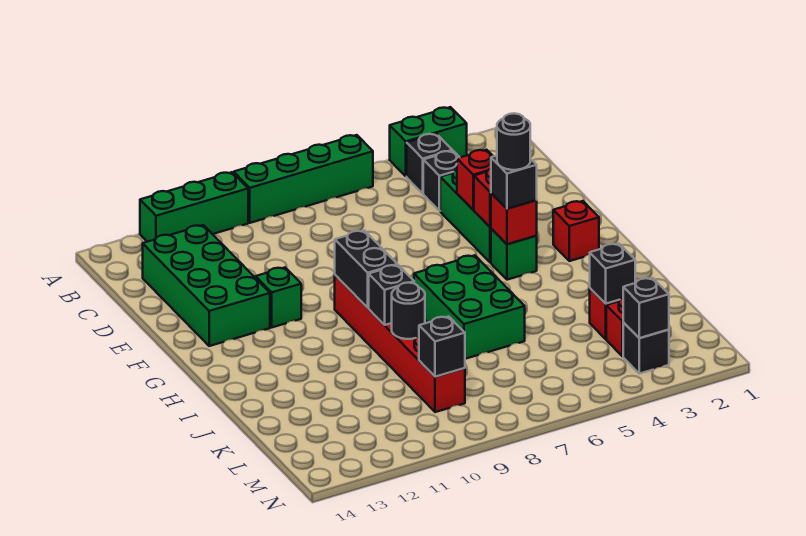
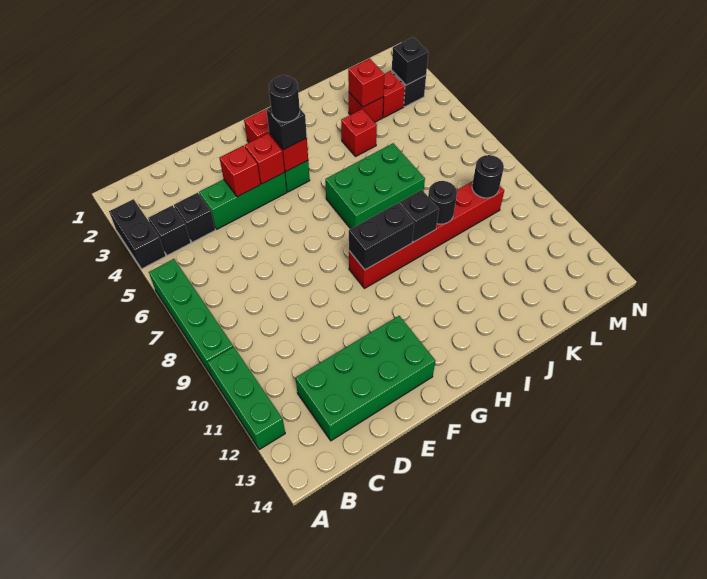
green brick A3:A4 level 1 -> black brick A3:A4 level 1
green brick F11 level 1 -> none
none -> red brick J4 level 1
black brick K3 level 2 -> red brick K3 level 2
black brick L9 level 2 -> black round brick L9 level 2

